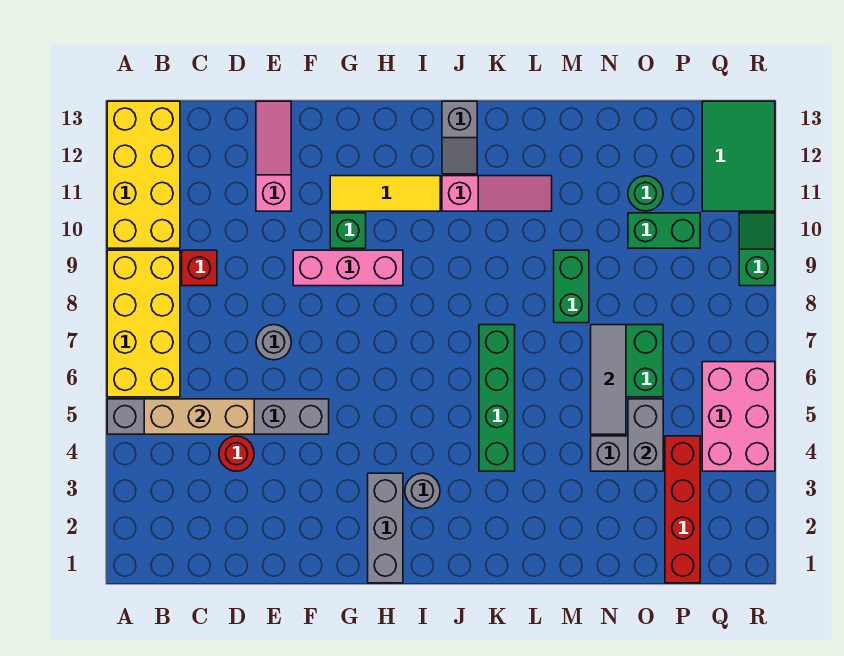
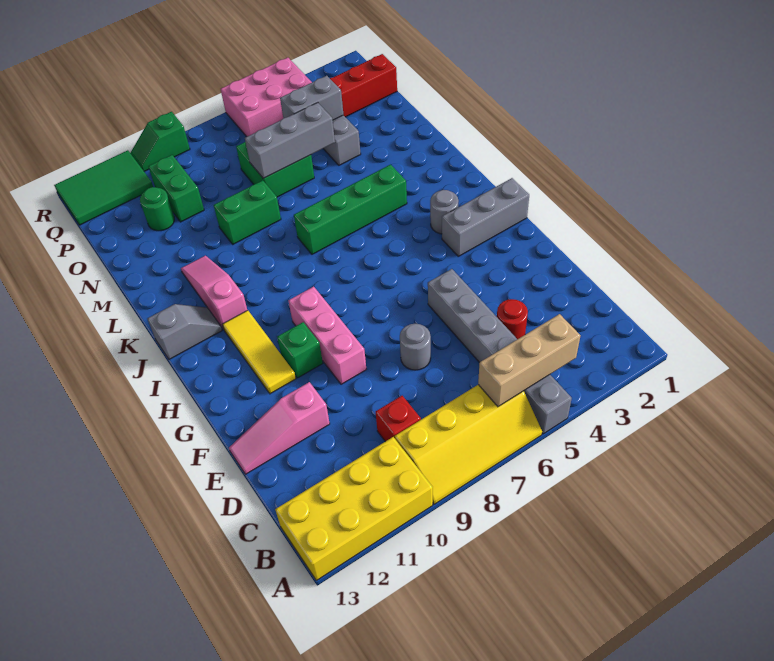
yellow brick A6:B9 level 1 -> yellow slope A6:B9 level 1 top B
tan brick B5:D5 level 2 -> tan brick B4:B6 level 2
grey tile N5:N7 level 2 -> grey brick N5:N7 level 2

